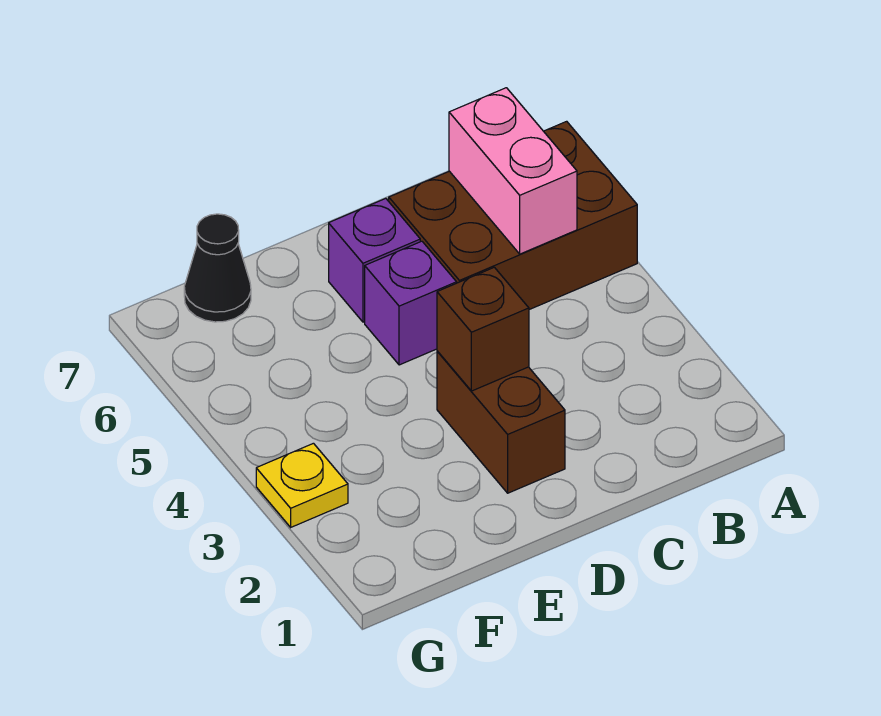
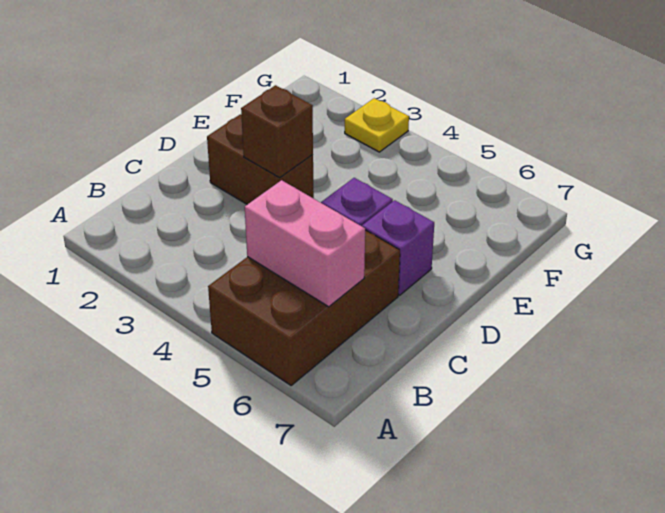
black cone F7 level 1 -> none

